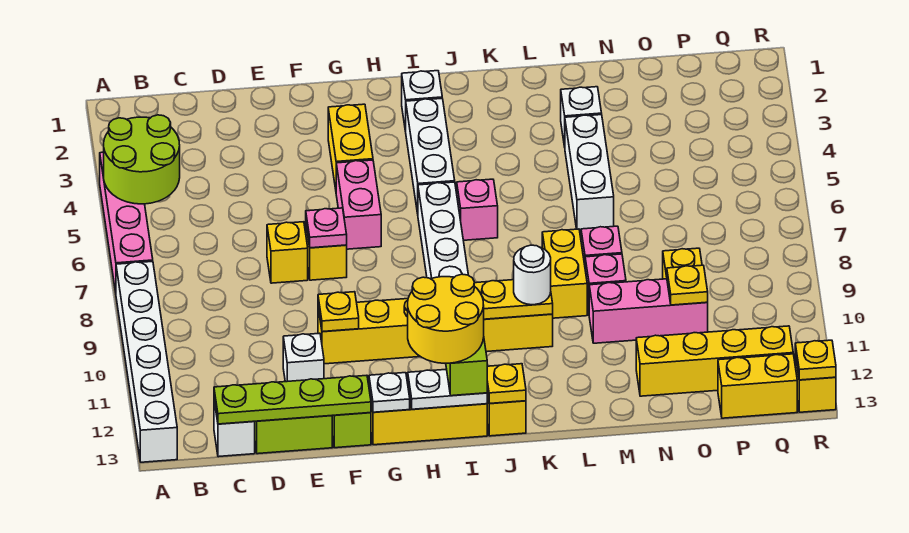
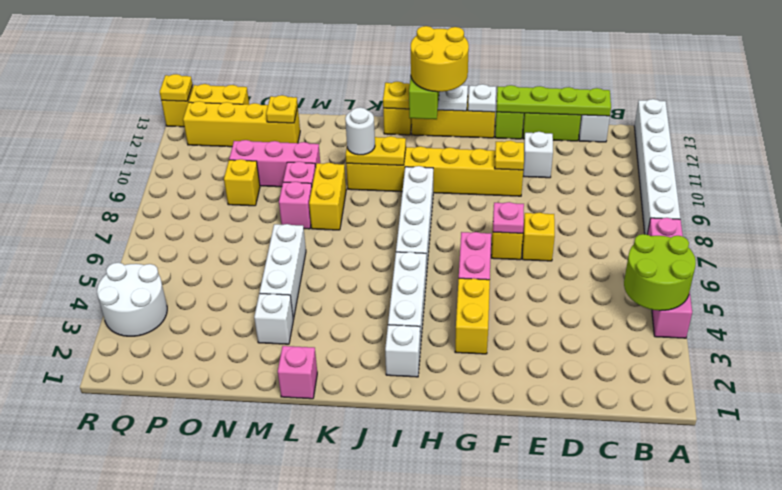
pink brick J6 level 1 -> pink brick L1 level 1
yellow plate O10 level 2 -> yellow plate N12 level 2
none -> white round brick Q3:R4 level 1

